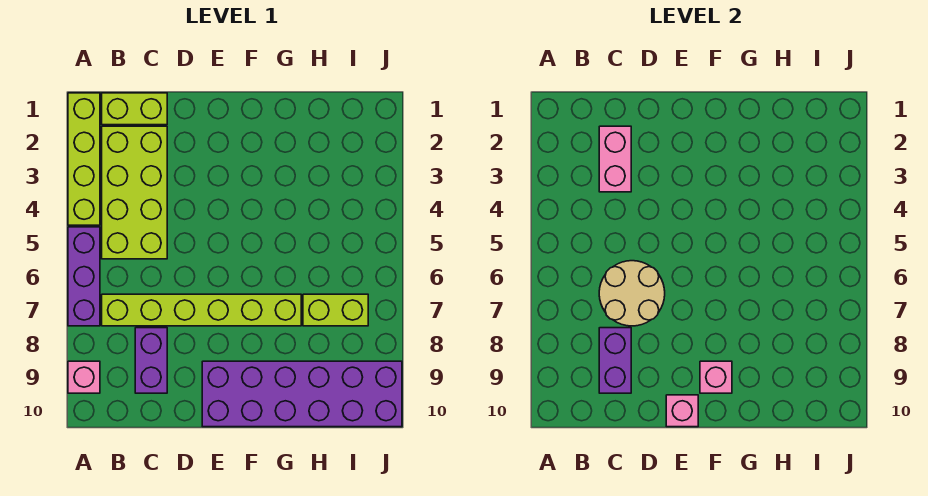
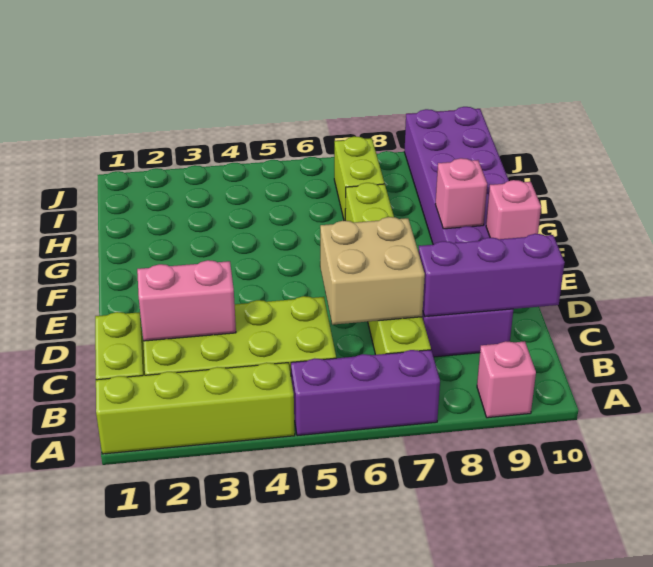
tan round brick C6:D7 level 2 -> tan brick C6:D7 level 2
purple brick C8:C9 level 2 -> purple brick C8:C10 level 2

